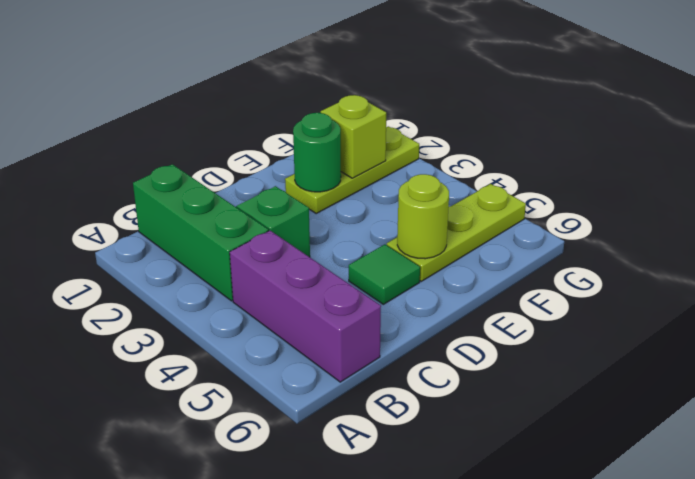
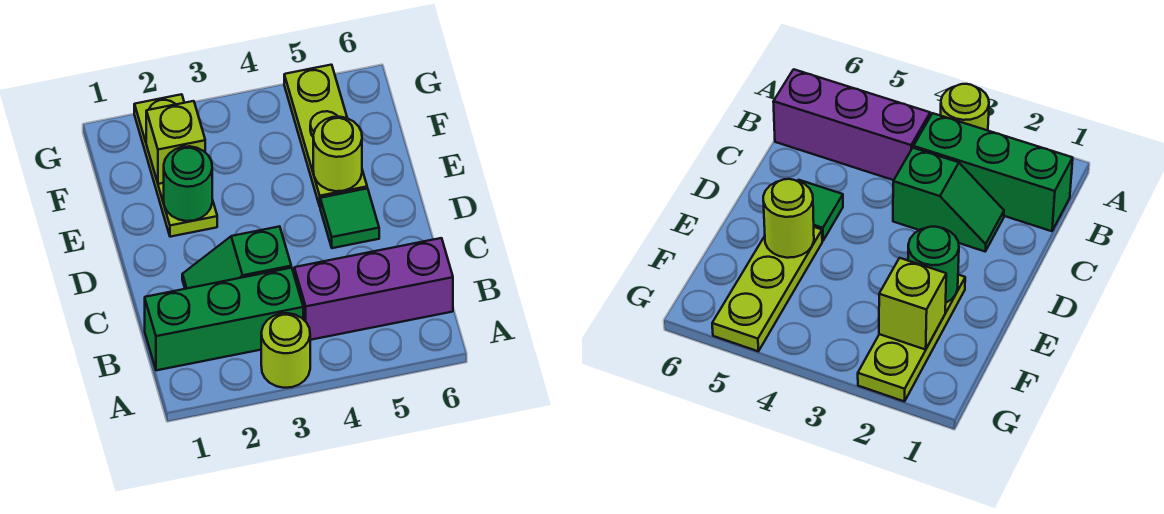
none -> lime round brick A3 level 1

